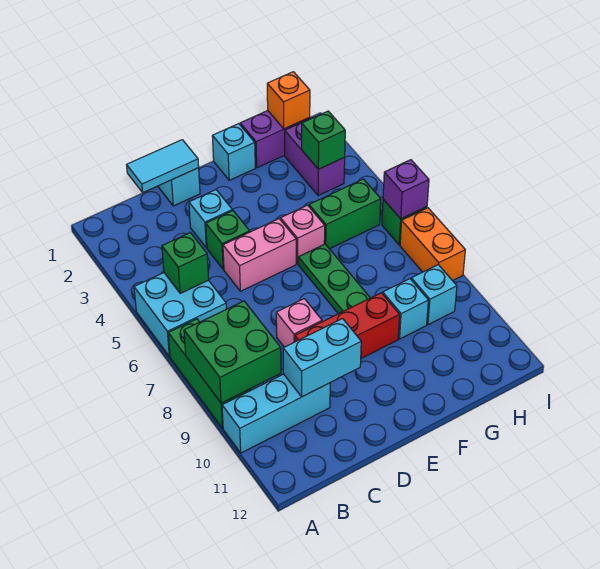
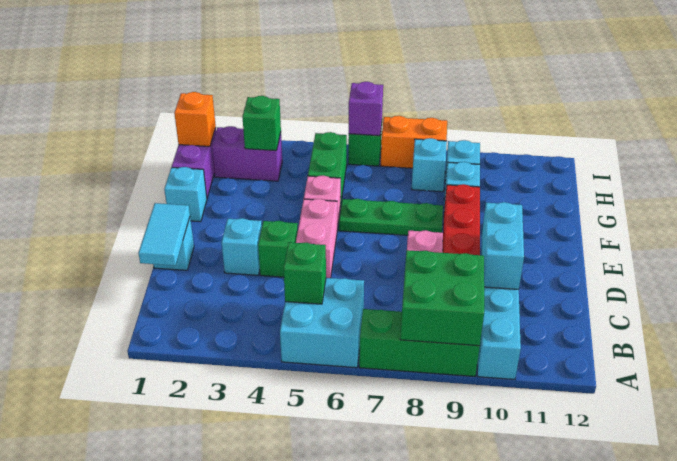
none -> cyan brick H8 level 1

